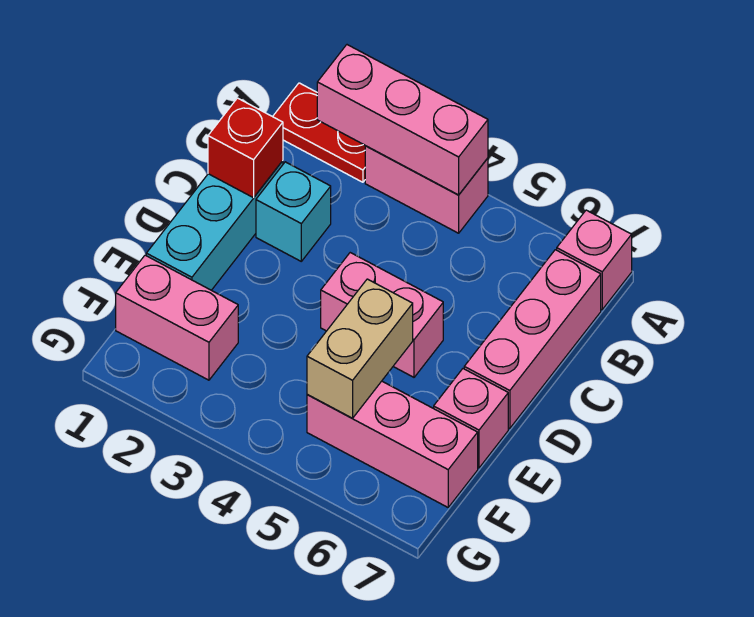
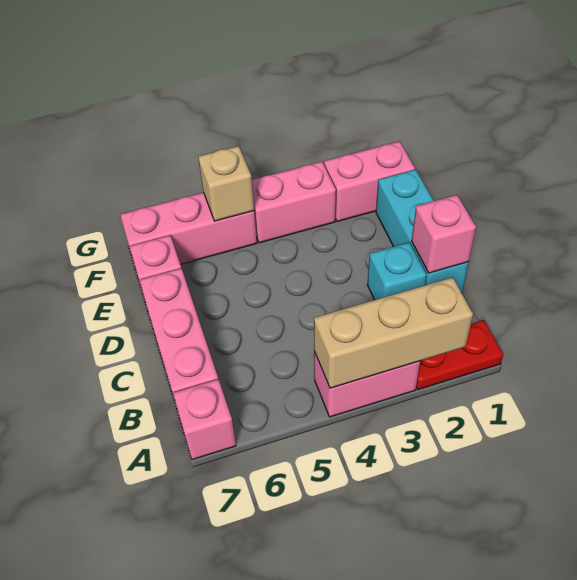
pink brick A2:A4 level 2 -> tan brick A2:A4 level 2
red brick C1 level 2 -> pink brick C1 level 2
pink brick D4:D5 level 1 -> pink brick F3:F4 level 1
tan brick E5:F5 level 2 -> tan brick F5 level 2

